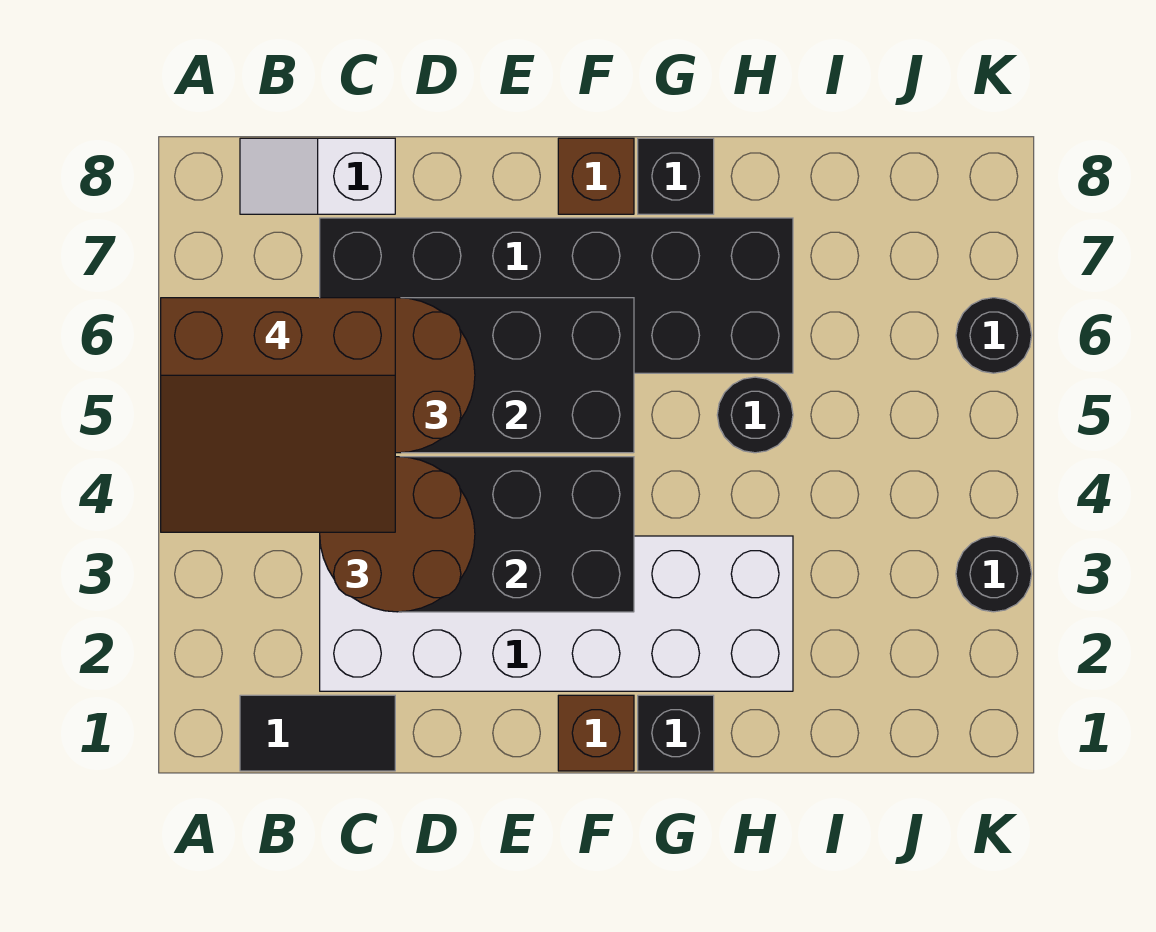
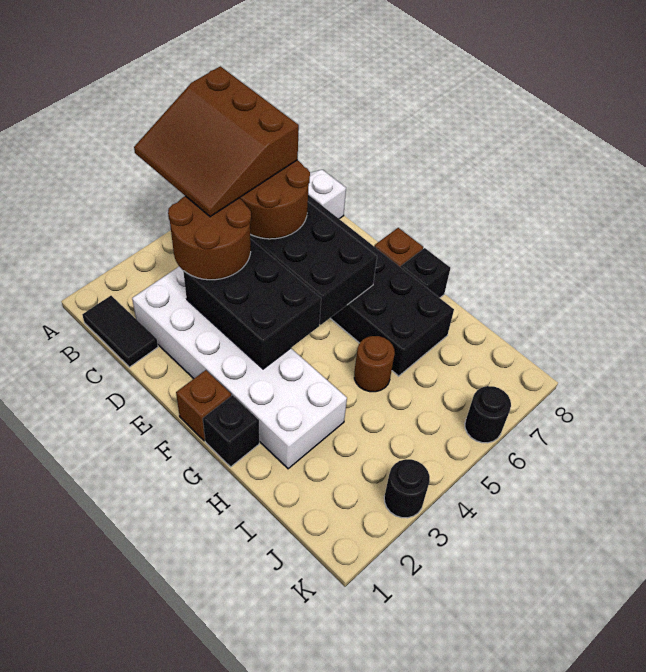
black round brick H5 level 1 -> brown round brick H5 level 1

